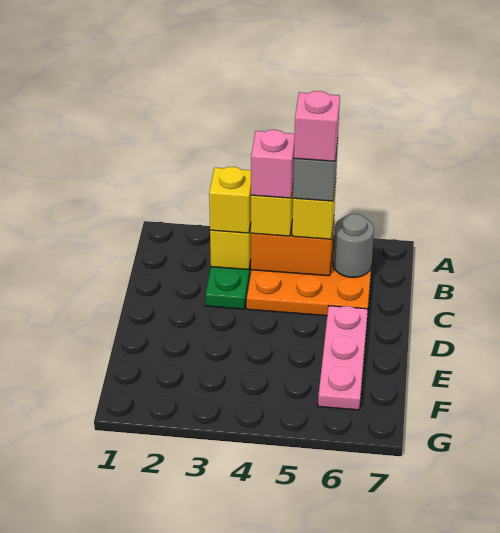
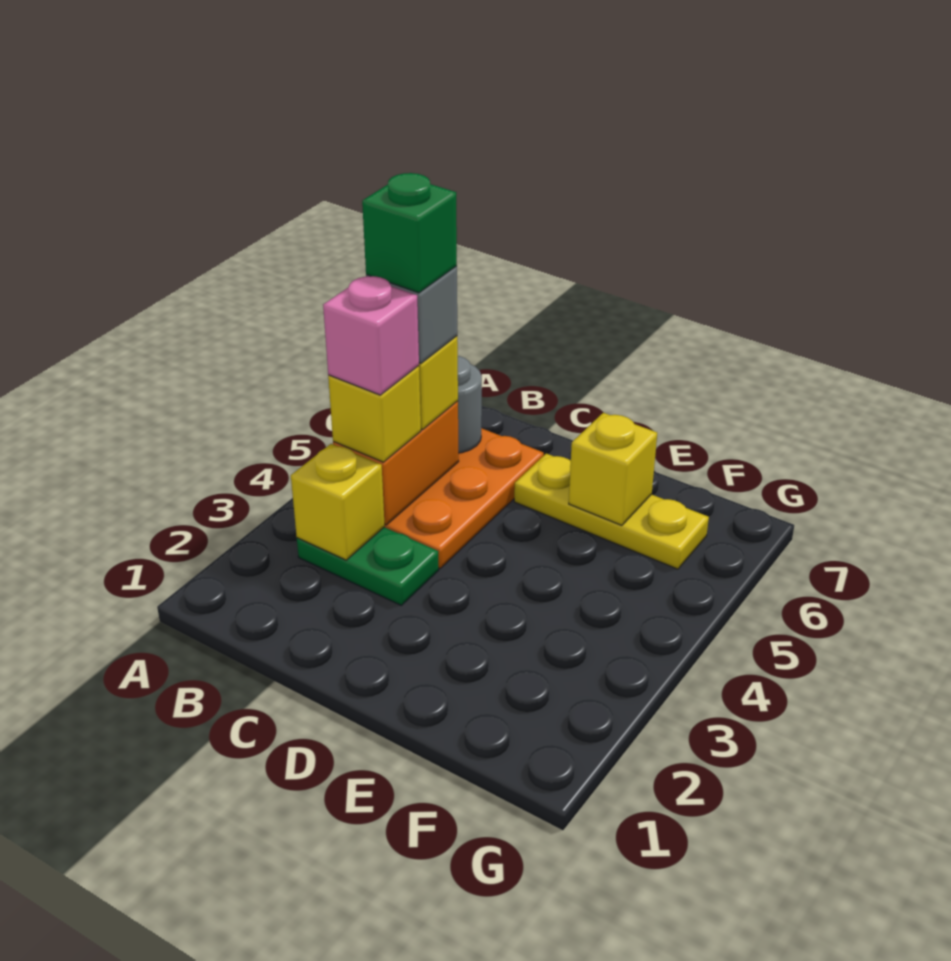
yellow brick B3 level 3 -> yellow brick E6 level 2
pink brick B5 level 5 -> green brick B5 level 5
pink plate D6:F6 level 1 -> yellow plate D6:F6 level 1

